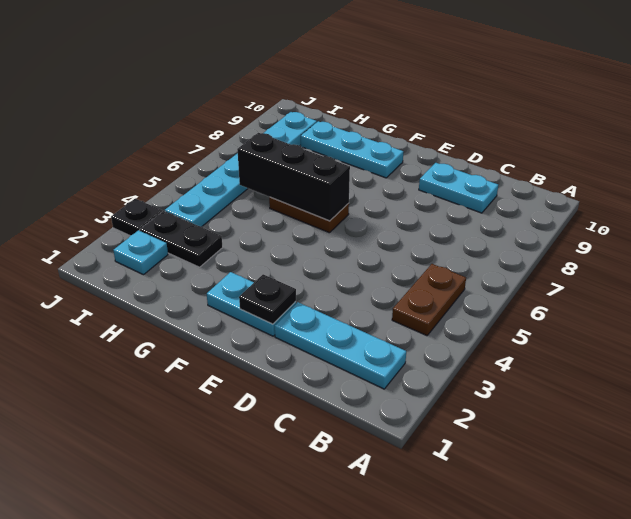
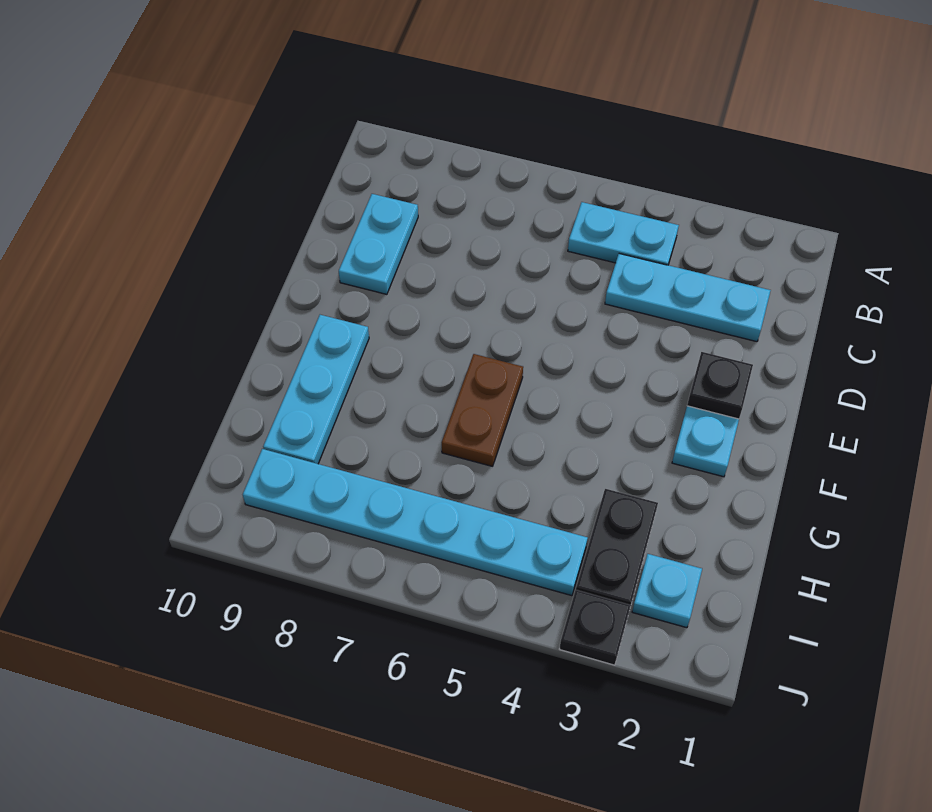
cyan plate B2:D2 level 1 -> cyan plate C2:C4 level 1
brown plate B4:B5 level 1 -> cyan plate B4:B5 level 1
black brick F6:H6 level 2 -> none

